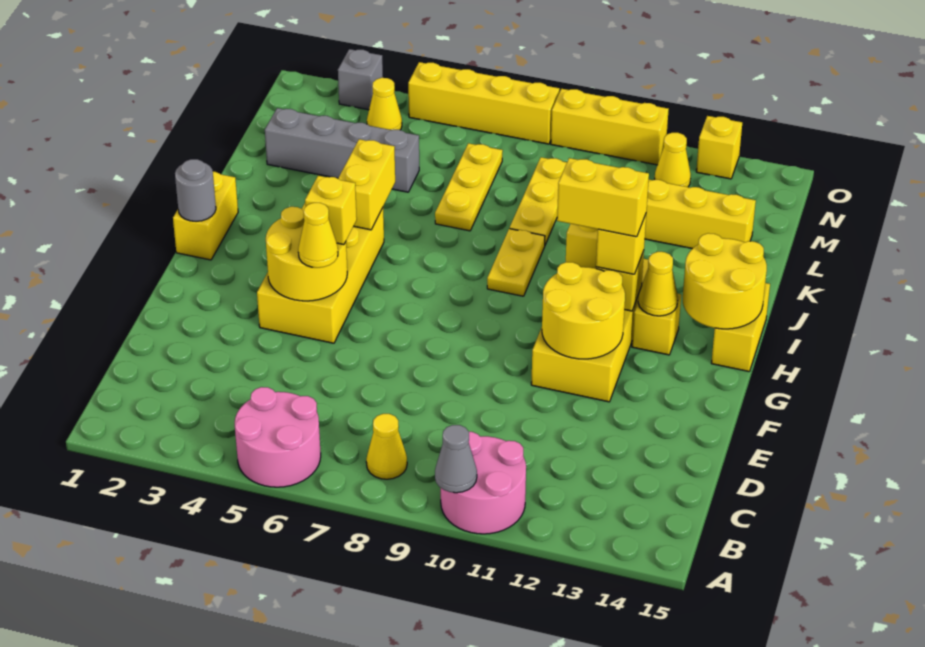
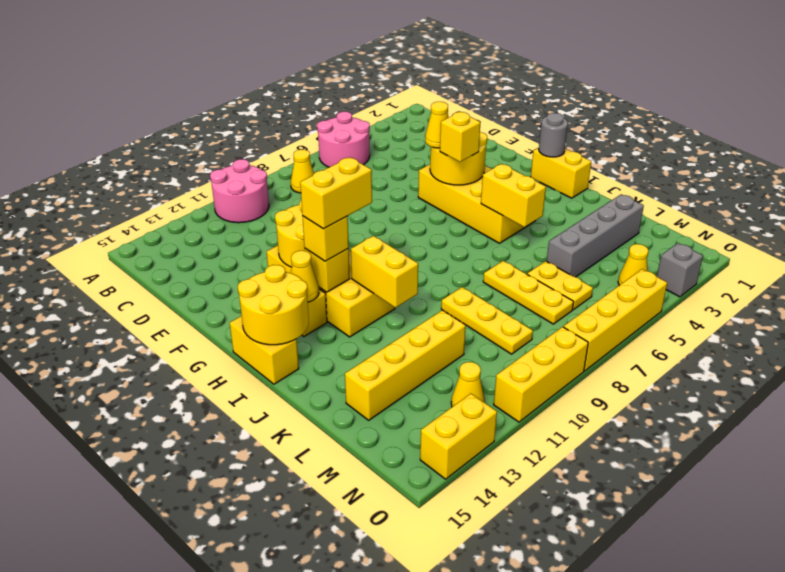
grey cone A10 level 2 -> none
yellow plate I9:J9 level 1 -> yellow plate L6:M6 level 1
yellow brick O13 level 1 -> yellow brick O13:O14 level 1

